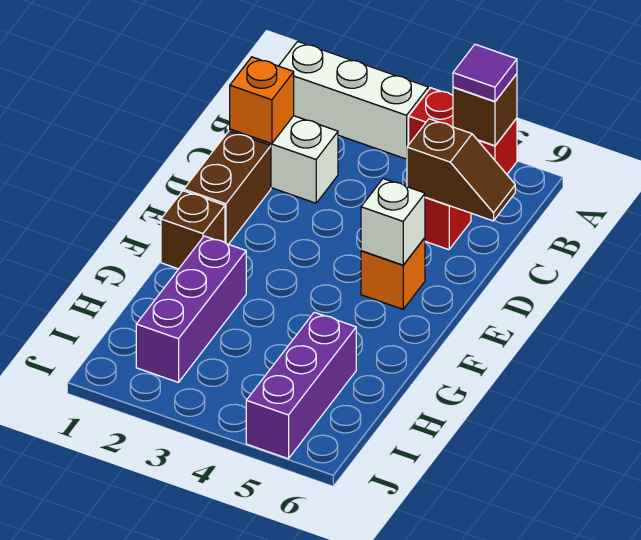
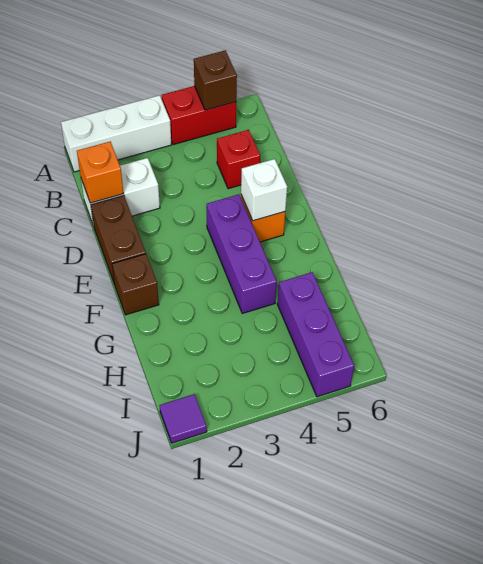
purple tile A5 level 3 -> purple tile J1 level 1
brown slope C5:C6 level 2 top 5 -> none
purple brick G2:I2 level 1 -> purple brick E4:G4 level 1

